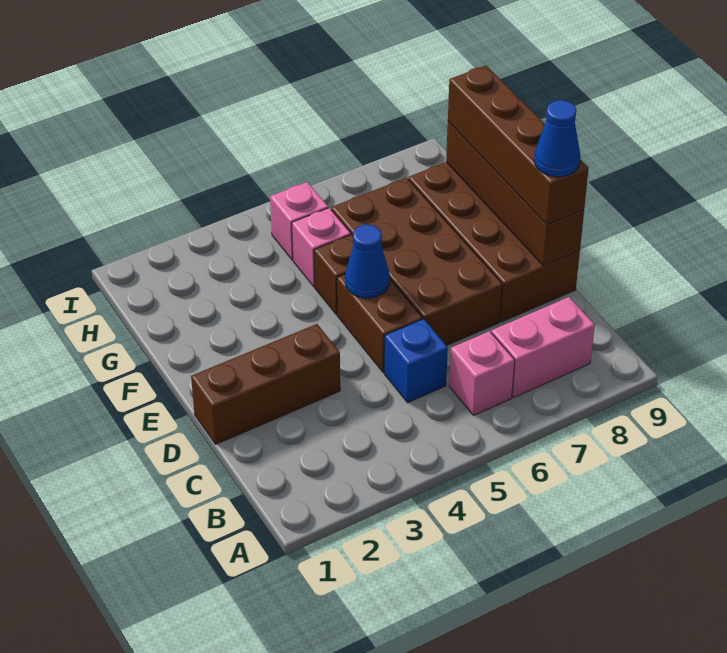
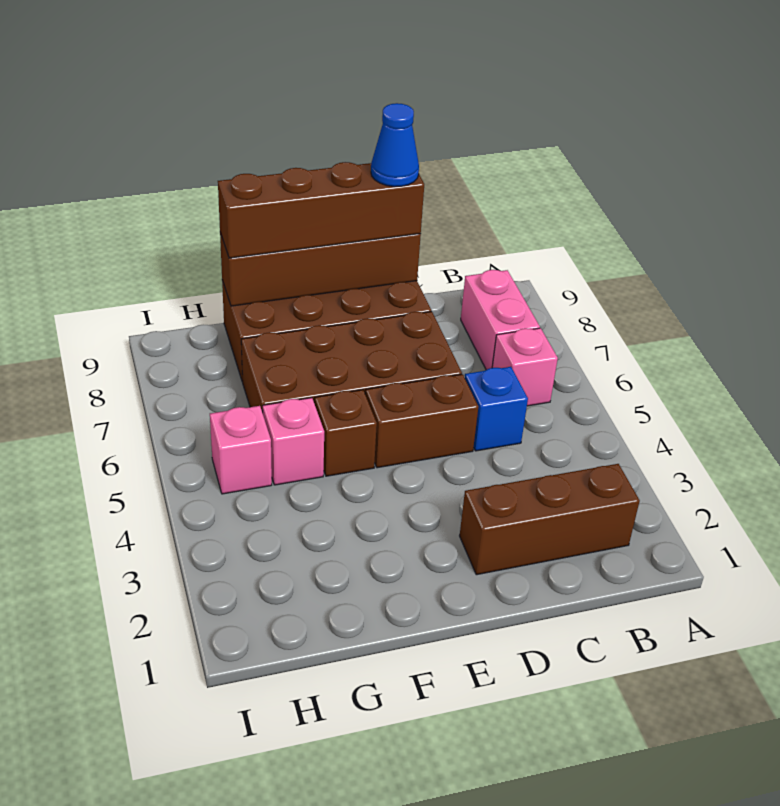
brown brick D1:D3 level 1 -> brown brick B2:D2 level 1
blue cone E5 level 2 -> none

